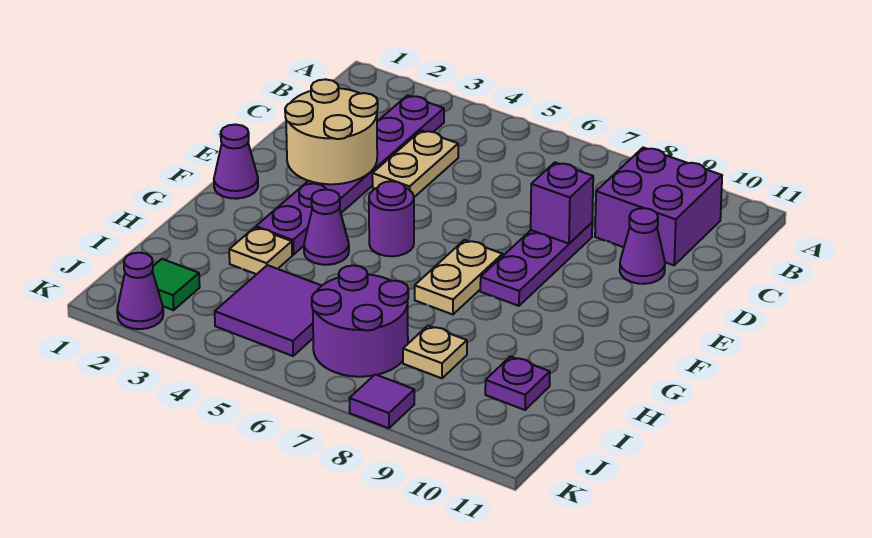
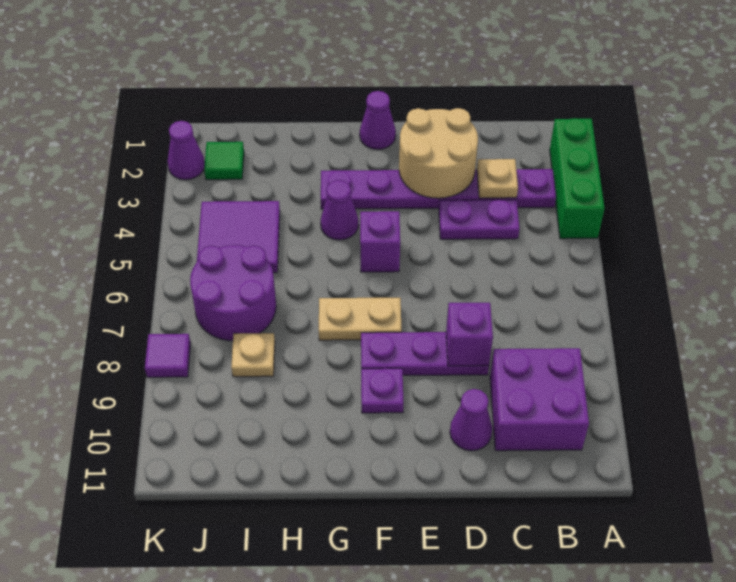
none -> green brick A2:A4 level 1
tan plate C4:D4 level 1 -> purple plate C4:D4 level 1
purple round brick F5 level 1 -> purple brick F5 level 1
tan plate H3 level 1 -> tan plate C3 level 2
purple plate I10 level 1 -> purple plate F9 level 1

